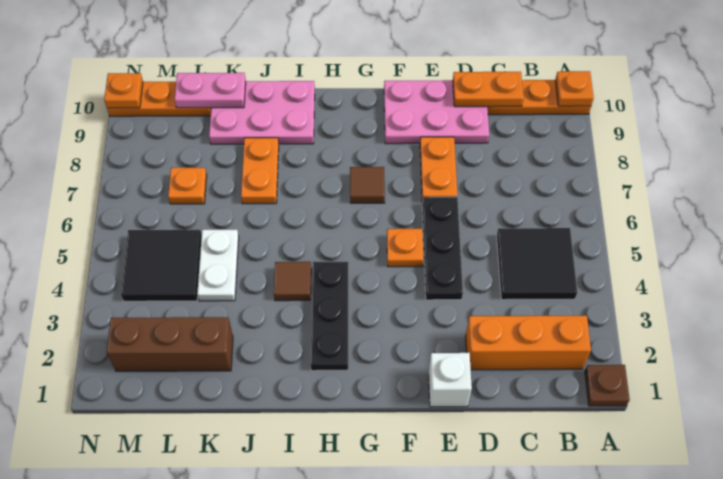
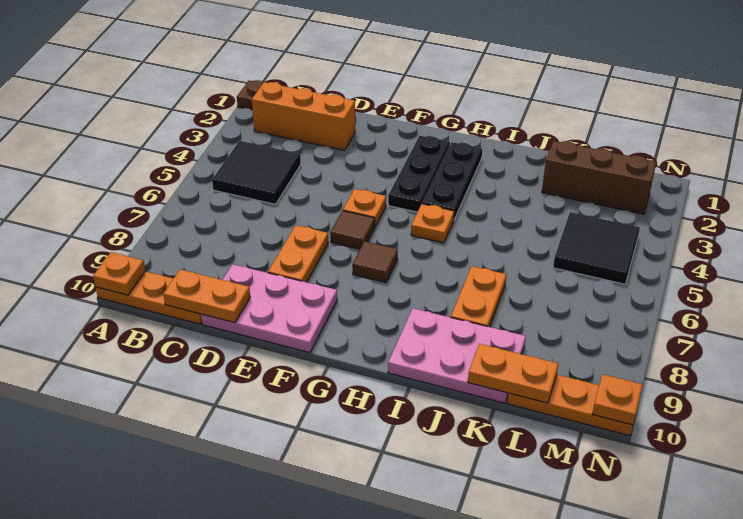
white brick E1 level 1 -> none
black plate E4:E6 level 1 -> black plate G2:G4 level 1
brown tile I4 level 1 -> brown tile F6 level 1
white plate K4:K5 level 1 -> none
pink plate K10:L10 level 2 -> orange plate K10:L10 level 2
orange plate L7 level 1 -> orange plate H5 level 1

